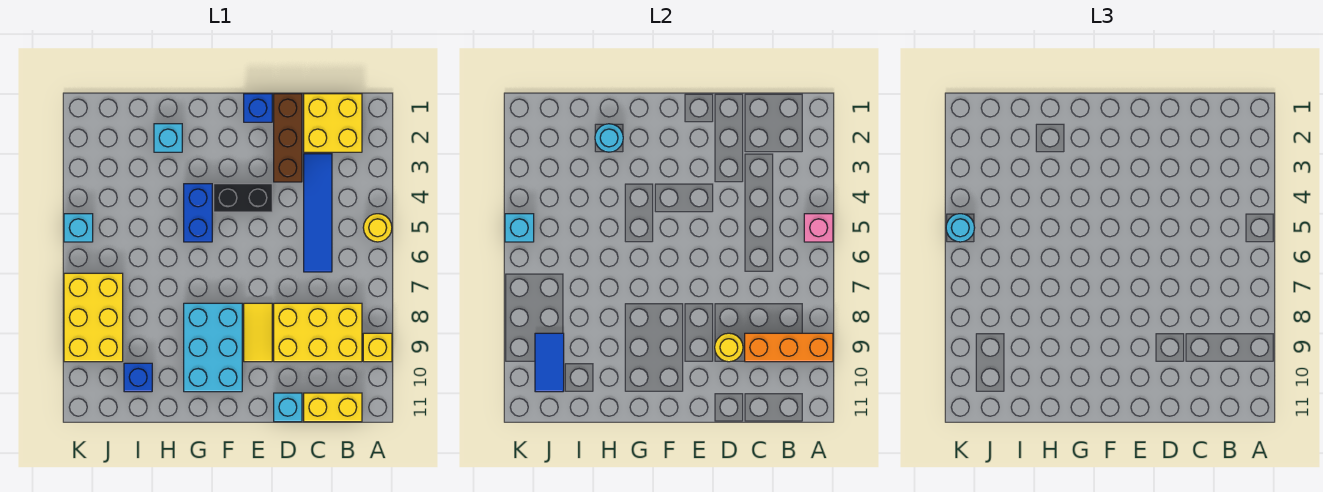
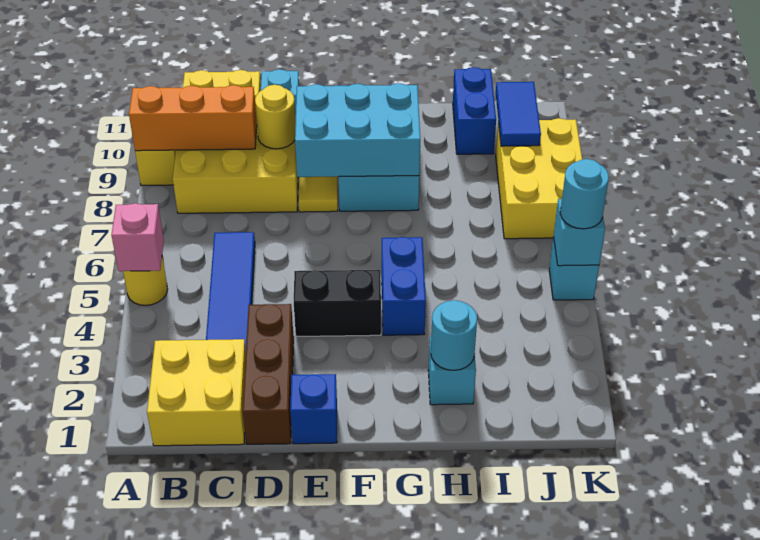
none -> cyan brick E8:G9 level 2
blue brick I10 level 1 -> blue brick I10:I11 level 1

